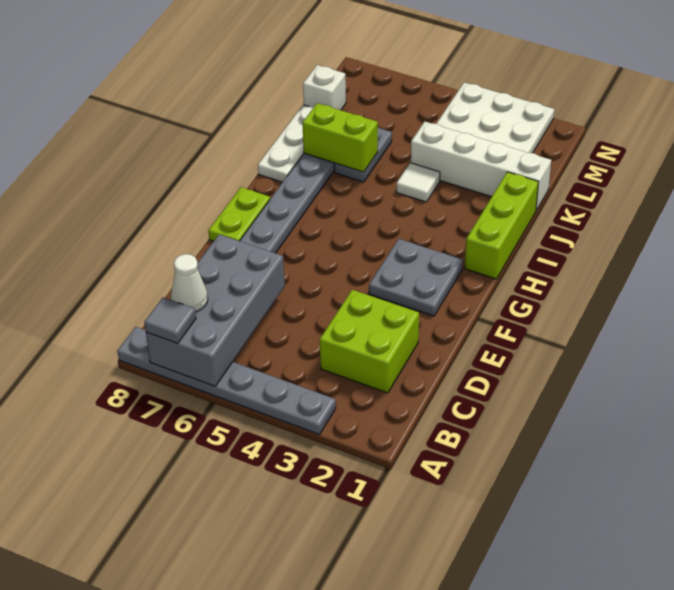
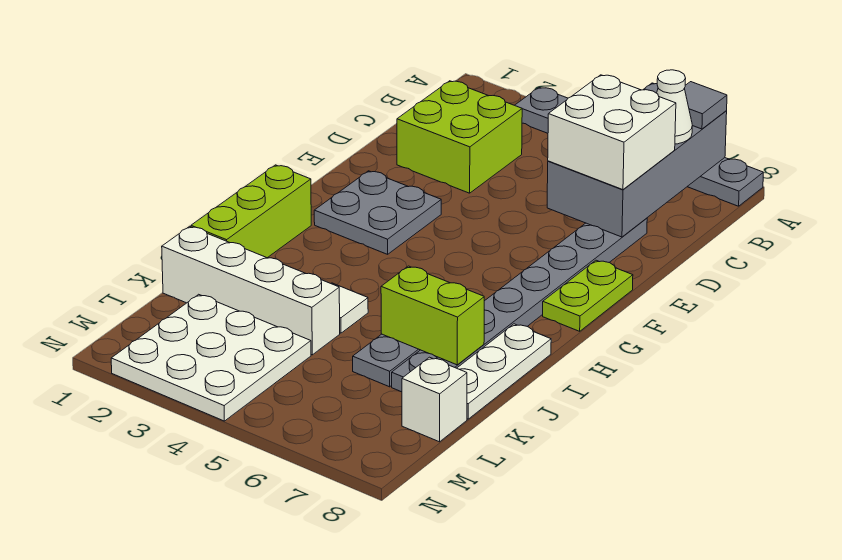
none -> white brick C6:D7 level 3

